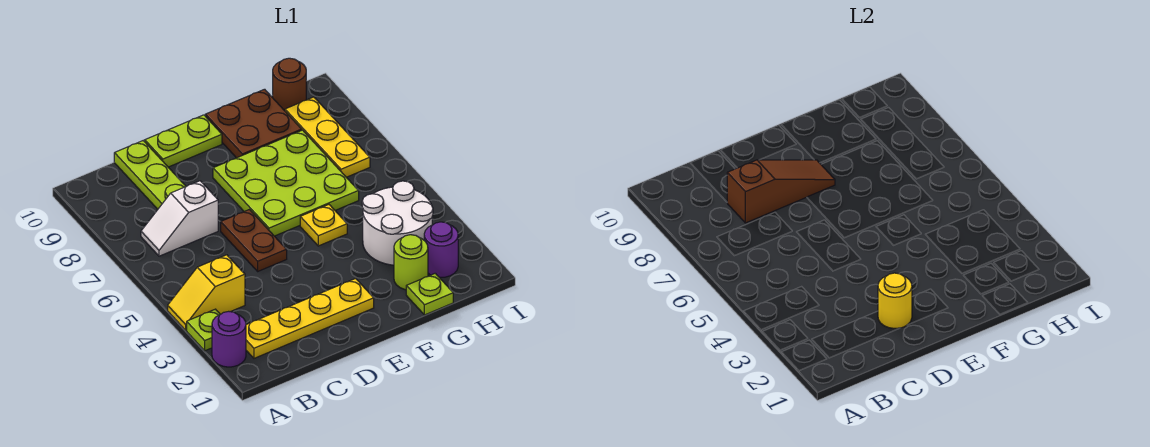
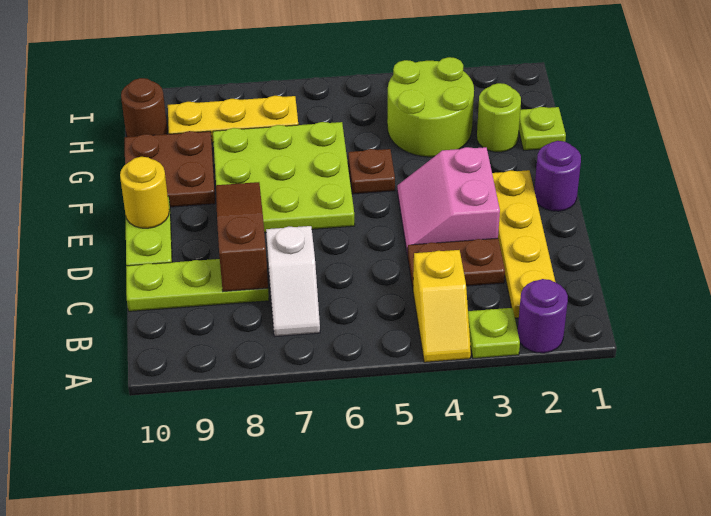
yellow round brick D2 level 2 -> yellow round brick E10 level 2
none -> pink slope D3:E4 level 1 top 3
brown plate D5:D6 level 1 -> brown plate C3:C4 level 1
yellow plate F5 level 1 -> brown plate F5 level 1
white round brick G3:H4 level 1 -> lime round brick G3:H4 level 1
purple round brick H2 level 1 -> purple round brick E1 level 1

